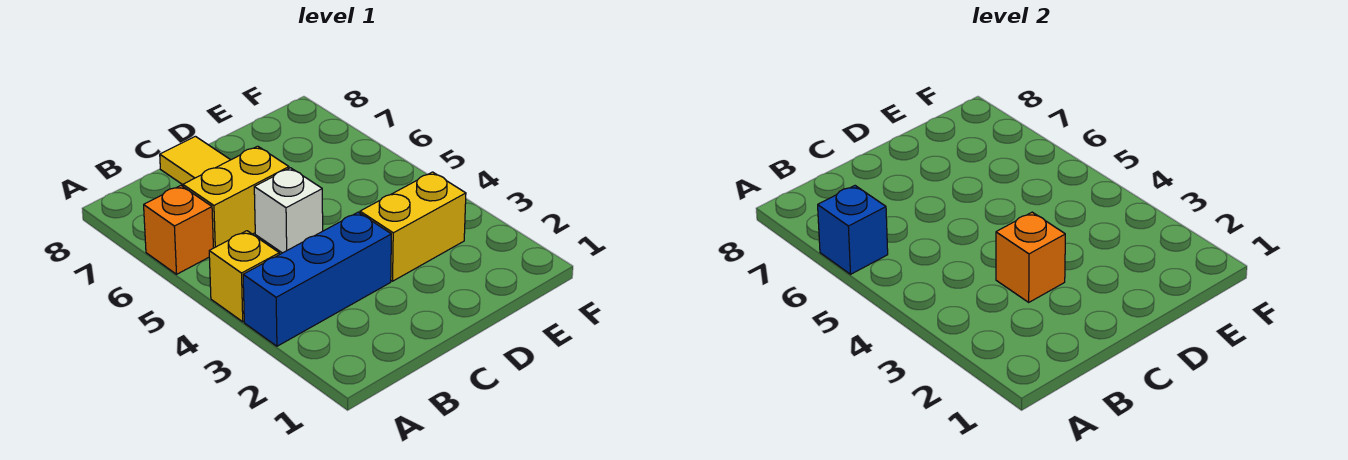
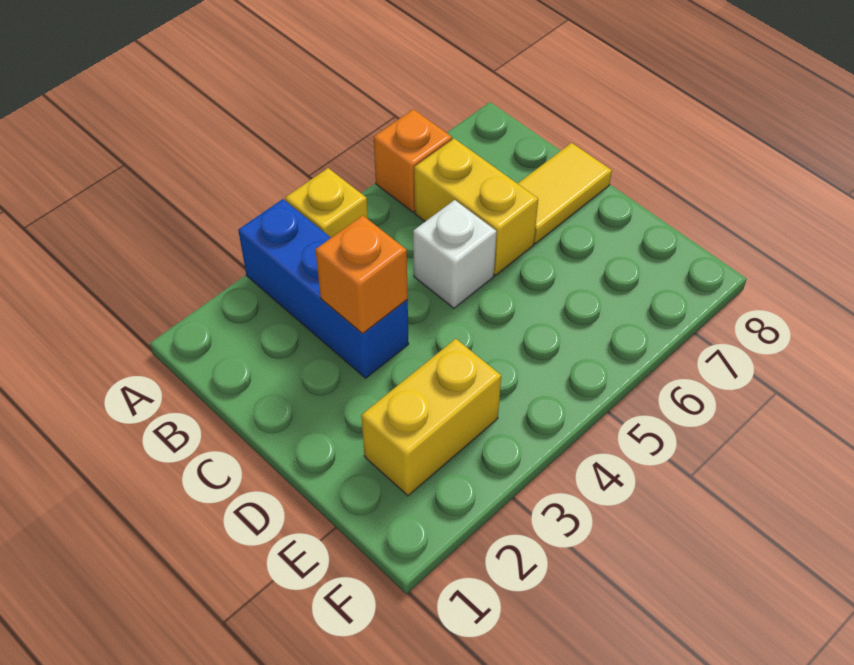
blue brick A6 level 2 -> none
yellow brick D3:E3 level 1 -> yellow brick E2:E3 level 1

